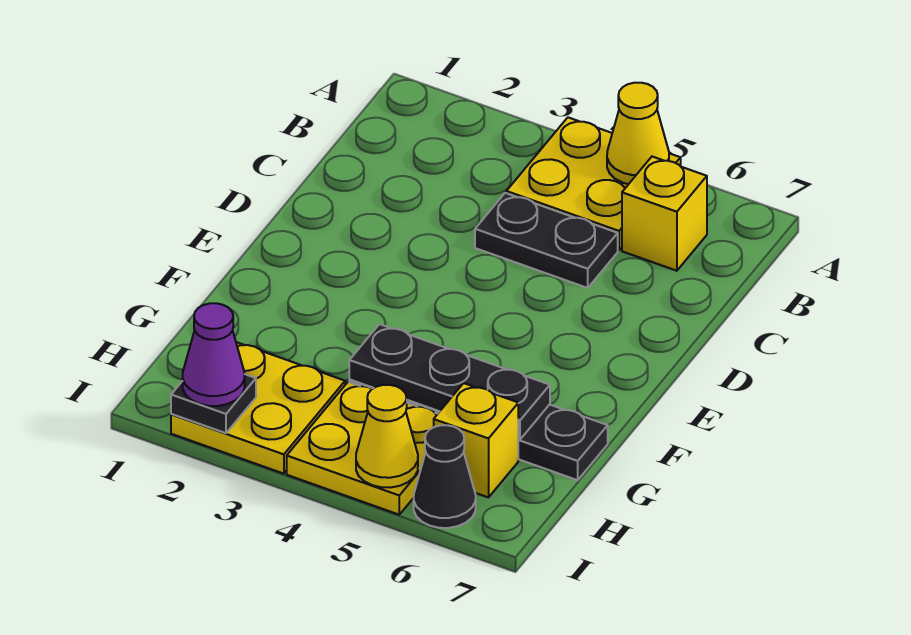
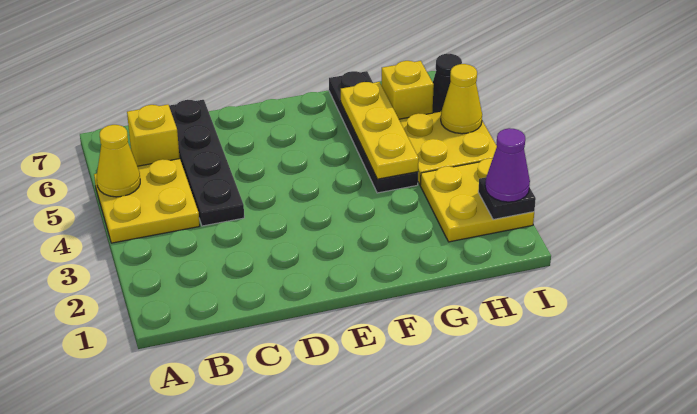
black plate C4:C5 level 1 -> black plate C4:C7 level 1
black plate G4:G6 level 2 -> yellow plate G4:G6 level 2

